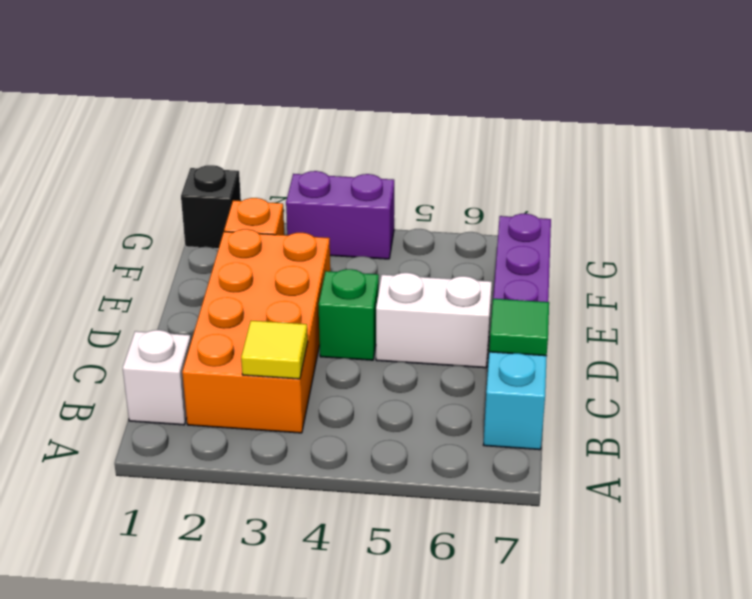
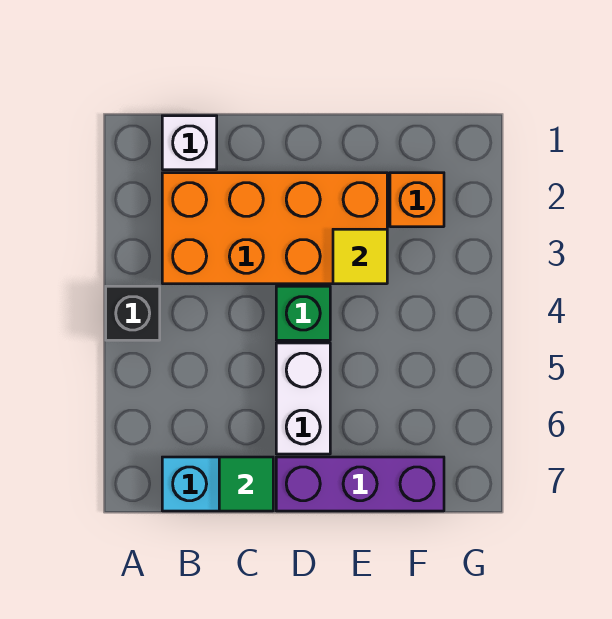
yellow tile B3 level 2 -> yellow tile E3 level 2
black brick G1 level 1 -> black brick A4 level 1
purple brick G3:G4 level 1 -> none

